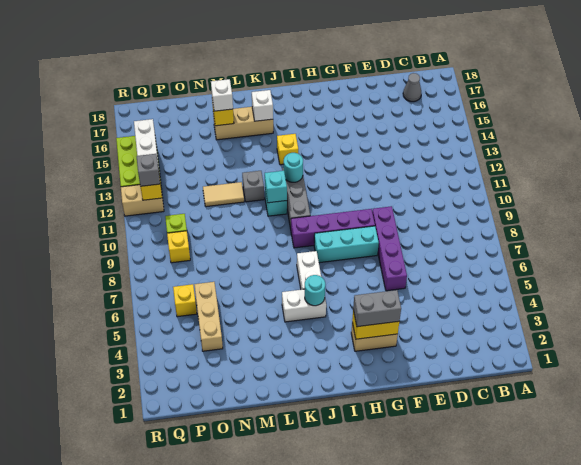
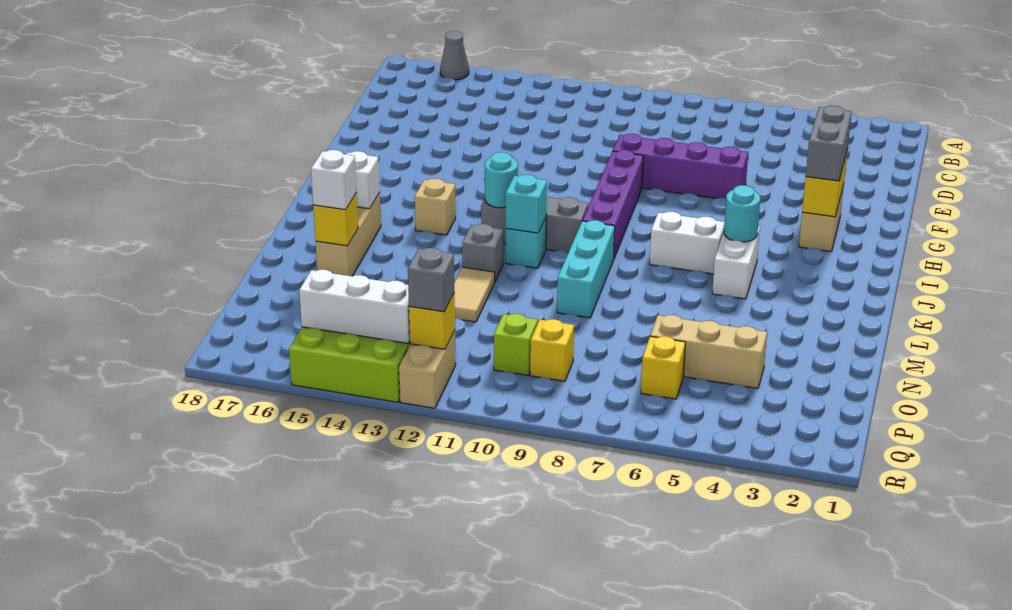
grey cone C17 level 1 -> grey cone A16 level 1
cyan brick G8:I8 level 1 -> cyan brick K9:M9 level 1
yellow brick J14 level 1 -> tan brick J14 level 1

